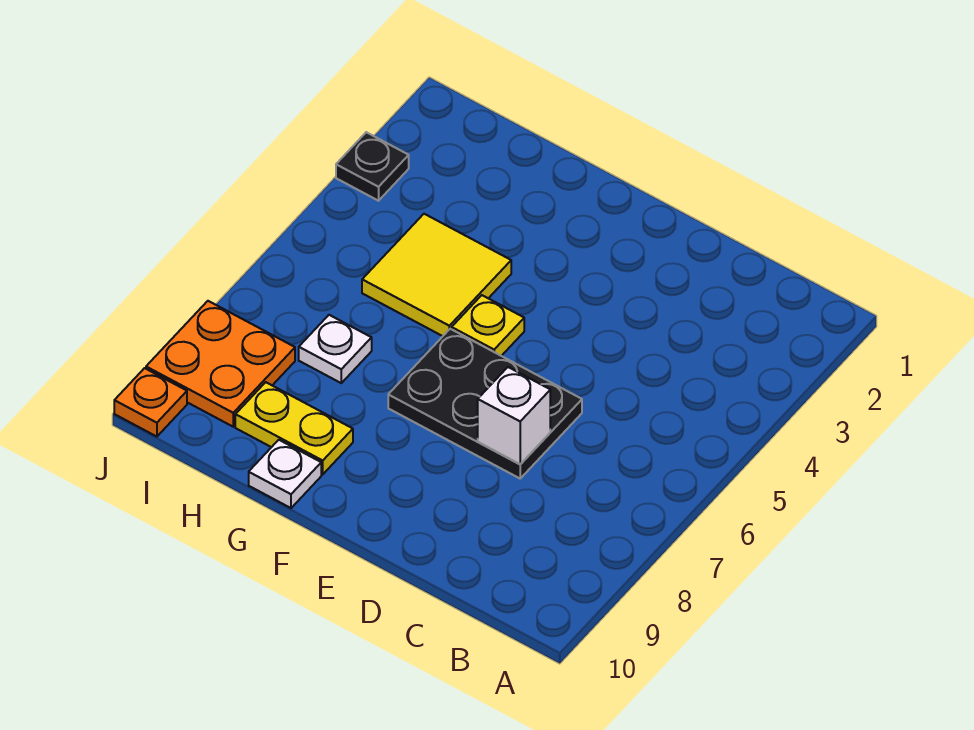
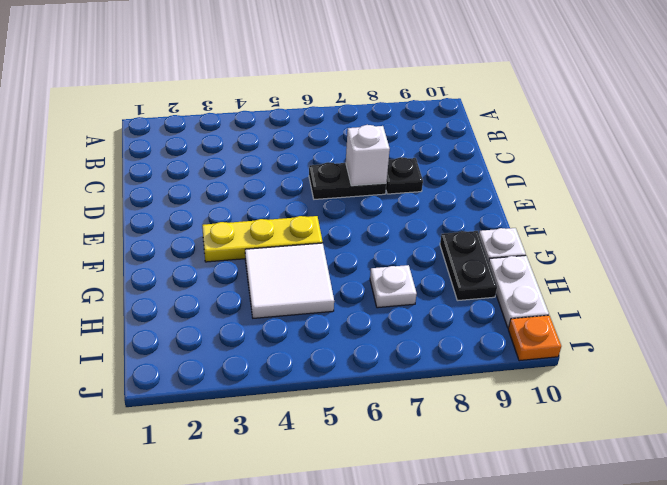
black plate D6:F7 level 1 -> black plate D6:D7 level 1
yellow plate F5 level 1 -> yellow plate F3:F5 level 1
yellow tile G4:H5 level 1 -> white tile G4:H5 level 1
yellow plate G9:H9 level 1 -> black plate G9:H9 level 1
none -> white plate H10:I10 level 1
orange plate I8:J9 level 1 -> none
black plate J3 level 1 -> black plate D8 level 1

